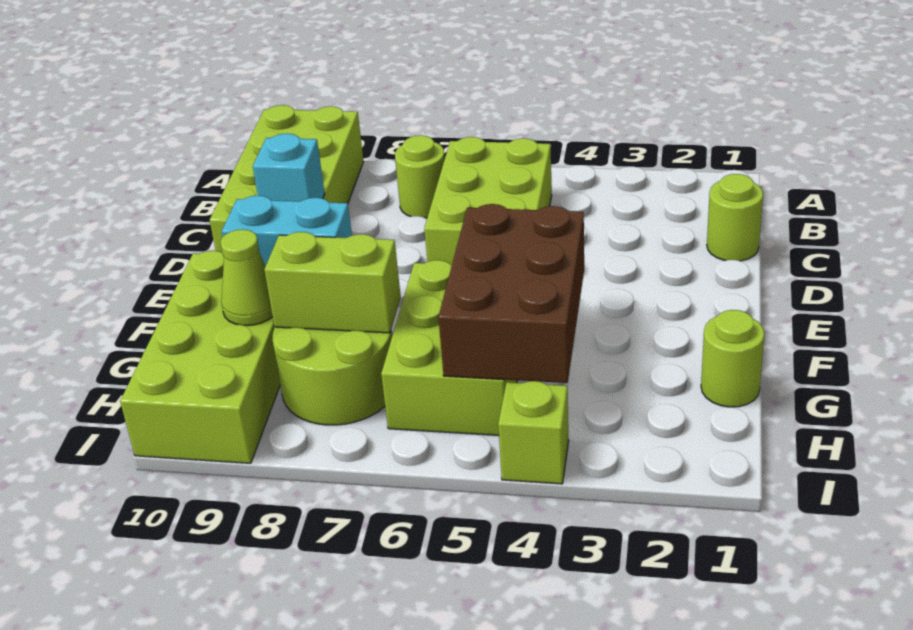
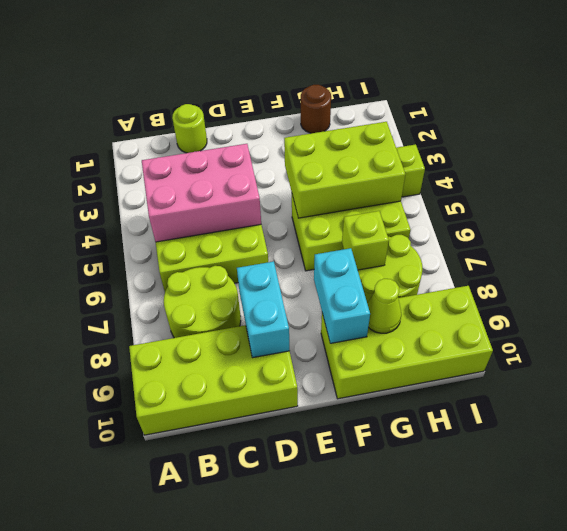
none -> pink brick B4:D5 level 2
lime round brick B7 level 1 -> lime round brick B7:C8 level 1
cyan brick D9 level 2 -> cyan brick D8:D9 level 2
brown brick F4:H5 level 2 -> lime brick F4:H5 level 2
lime round brick G1 level 1 -> brown round brick G1 level 1
lime brick G7:G8 level 2 -> lime brick G7 level 2

